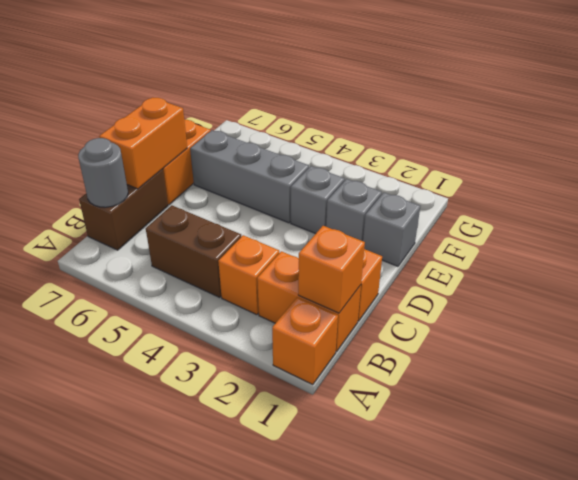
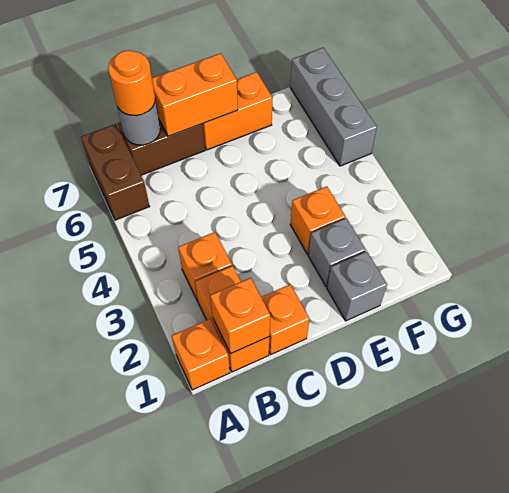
brown brick B4:B5 level 1 -> brown brick A6:A7 level 1
none -> orange round brick B7 level 3
grey brick E3 level 1 -> orange brick E3 level 1
grey brick E4:E6 level 1 -> grey brick G5:G7 level 1

